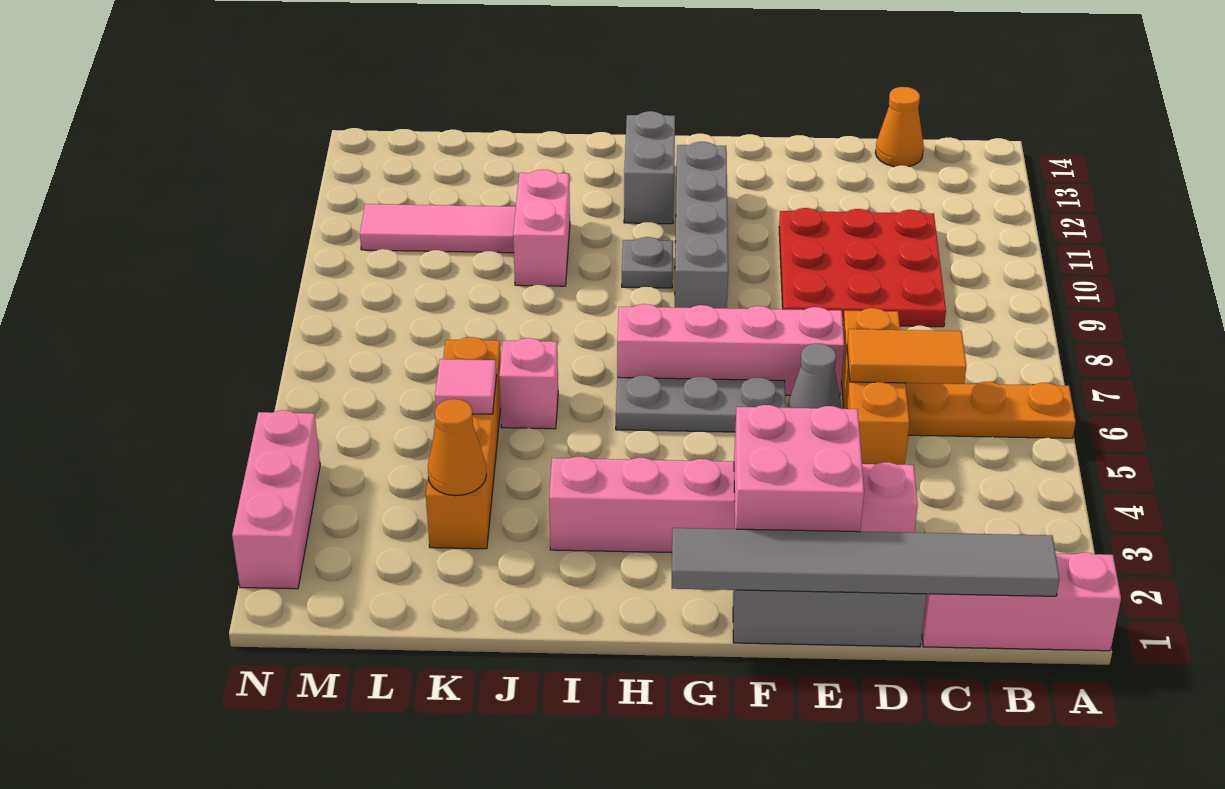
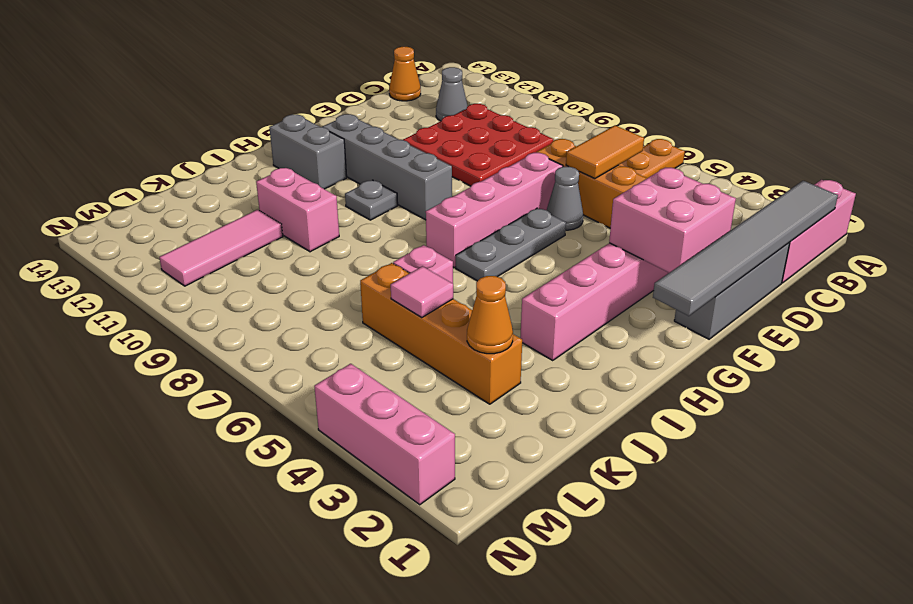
none -> grey cone C12 level 1

